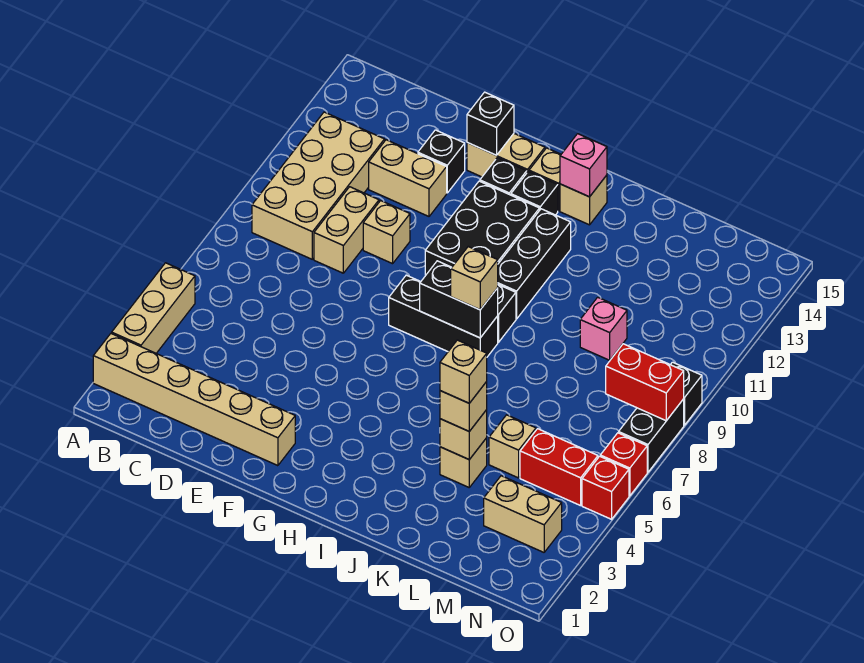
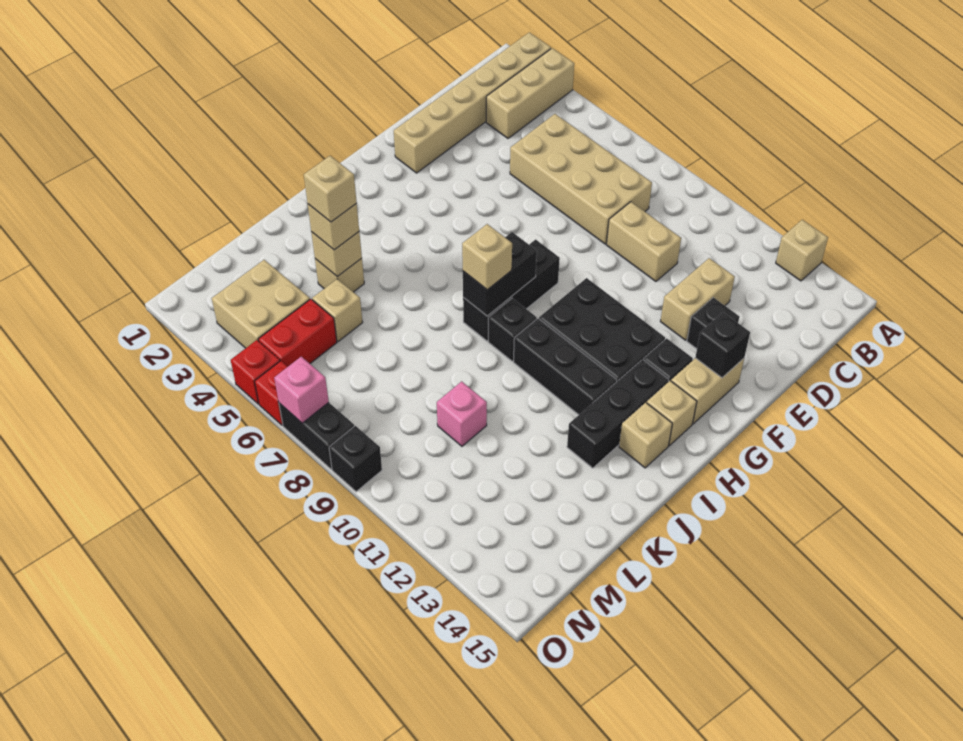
tan brick A3:A5 level 1 -> tan brick A3:C3 level 1
tan brick B9:C12 level 1 -> tan brick C5:D8 level 1
tan brick E10 level 1 -> tan brick A13 level 1
black brick H13 level 1 -> black brick H13:J13 level 1
pink brick I14 level 2 -> pink brick O7 level 2
tan brick M3:N3 level 1 -> tan brick M3:N4 level 1
red brick N8:O8 level 2 -> none

